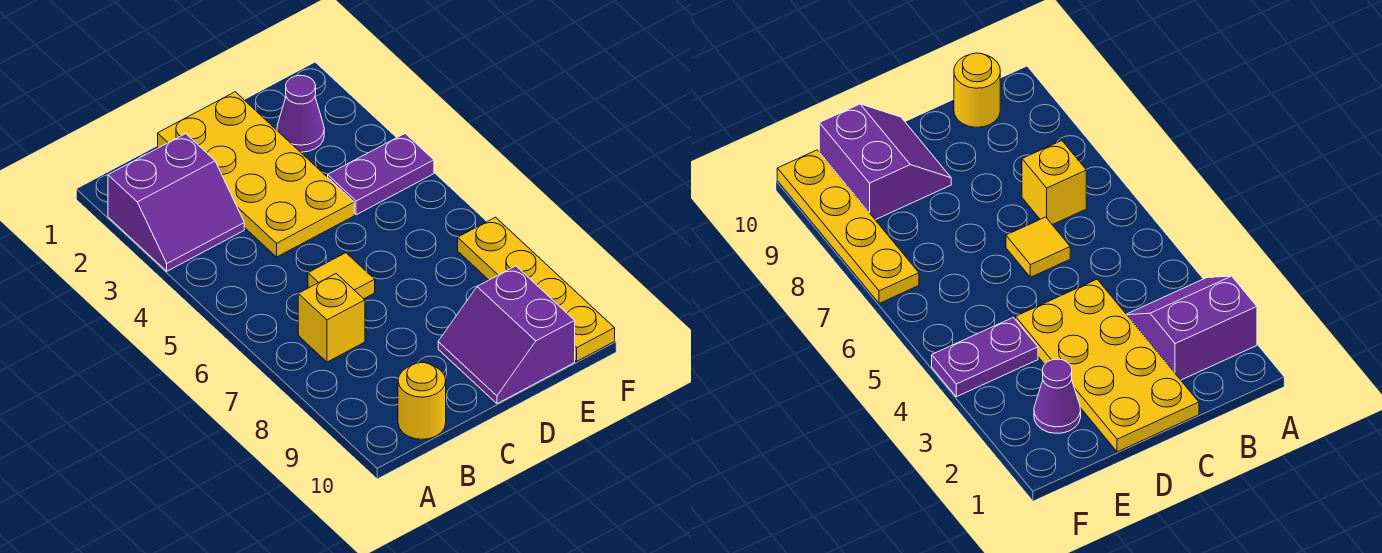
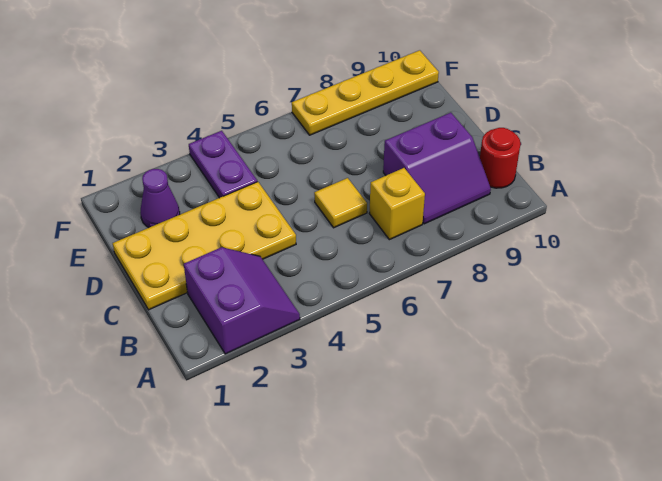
yellow round brick B10 level 1 -> red round brick B10 level 1
purple slope D9:E10 level 1 top E -> purple slope B8:C9 level 1 top C

